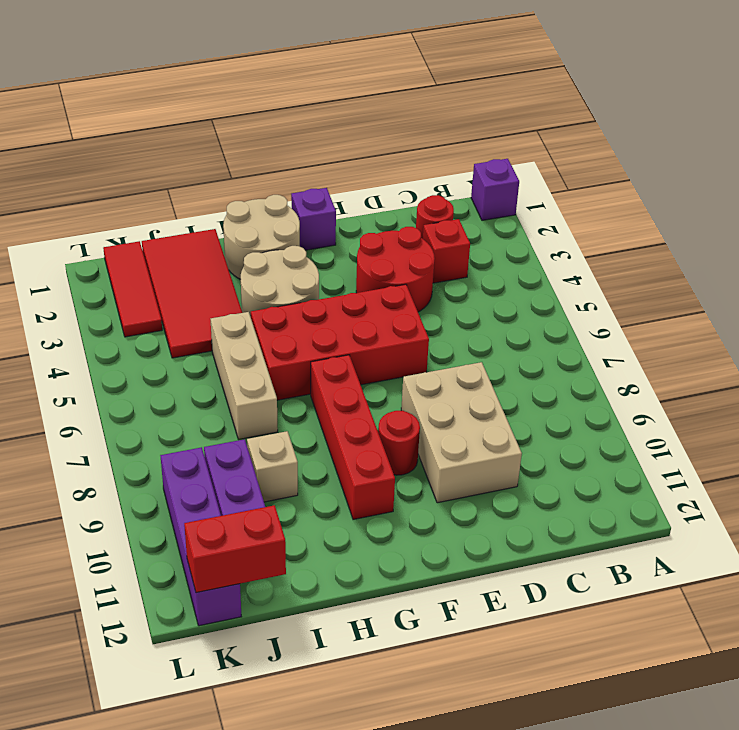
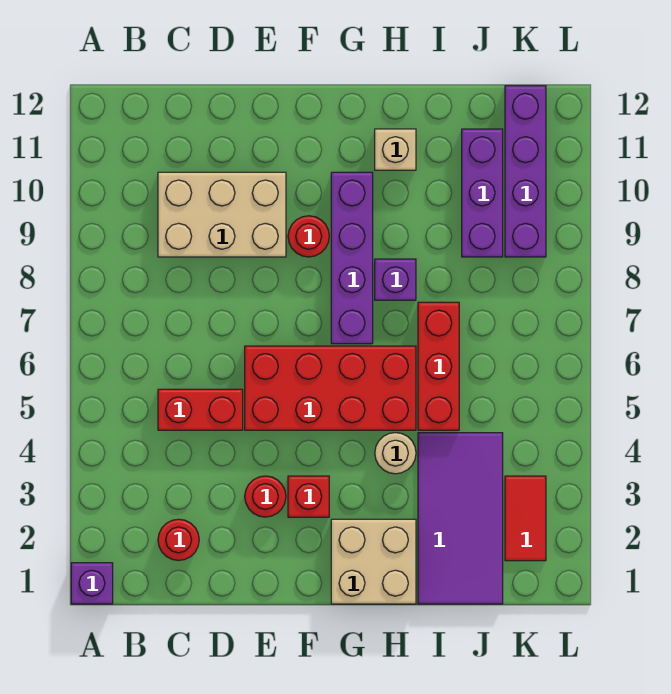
red brick C3 level 1 -> red brick F3 level 1
red round brick D3:E4 level 1 -> red round brick E3 level 1
tan brick D8:E10 level 1 -> tan brick C9:E10 level 1
purple brick F1 level 1 -> purple brick H8 level 1
tan round brick G1:H2 level 1 -> tan brick G1:H2 level 1
tan round brick G3:H4 level 1 -> tan round brick H4 level 1
red brick G7:G10 level 1 -> purple brick G7:G10 level 1
red tile I1:J4 level 1 -> purple tile I1:J4 level 1
tan brick I5:I7 level 1 -> red brick I5:I7 level 1
tan brick I9 level 1 -> tan brick H11 level 1
red brick J12:K12 level 2 -> red brick C5:D5 level 1
red tile K1:K3 level 1 -> red tile K2:K3 level 1

